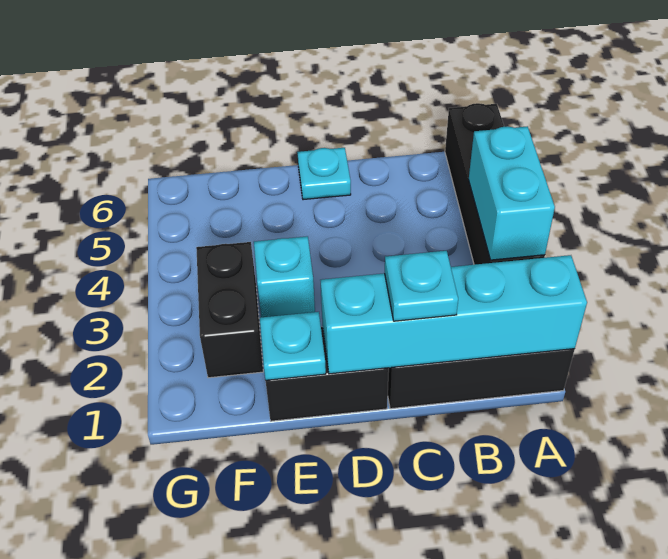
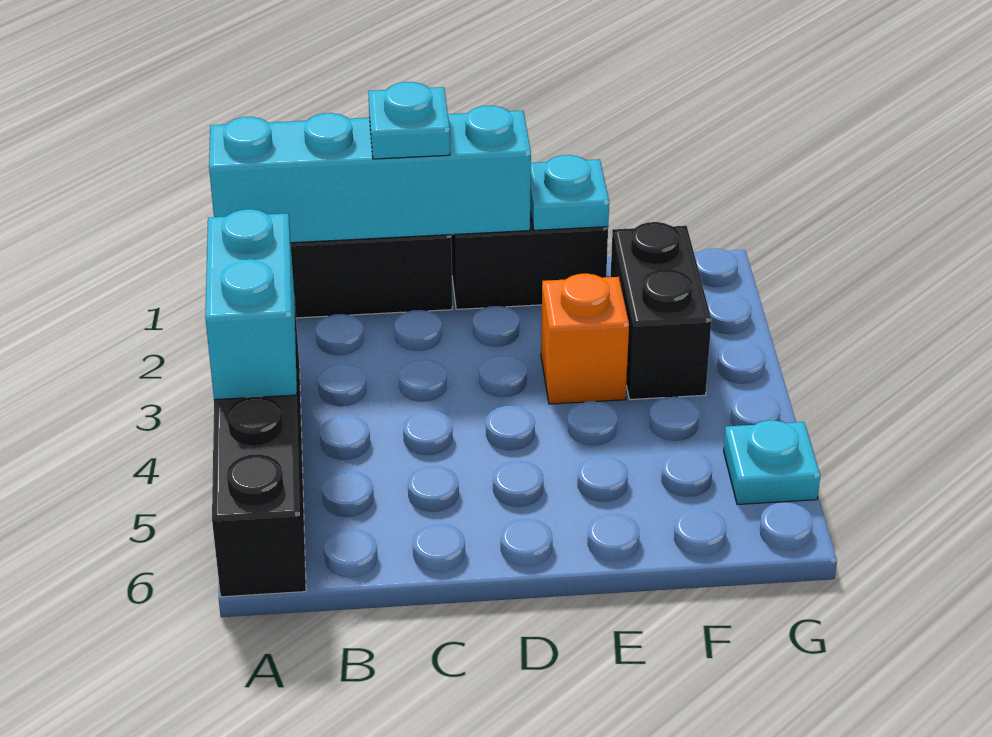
cyan plate D6 level 1 -> cyan plate G5 level 1
cyan brick E3 level 1 -> orange brick E3 level 1

